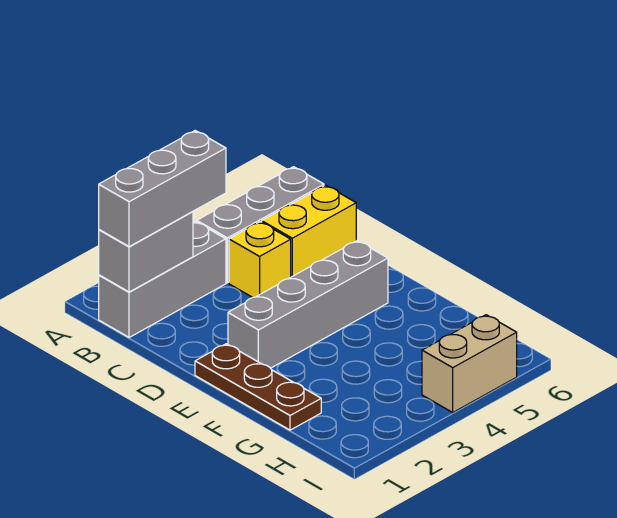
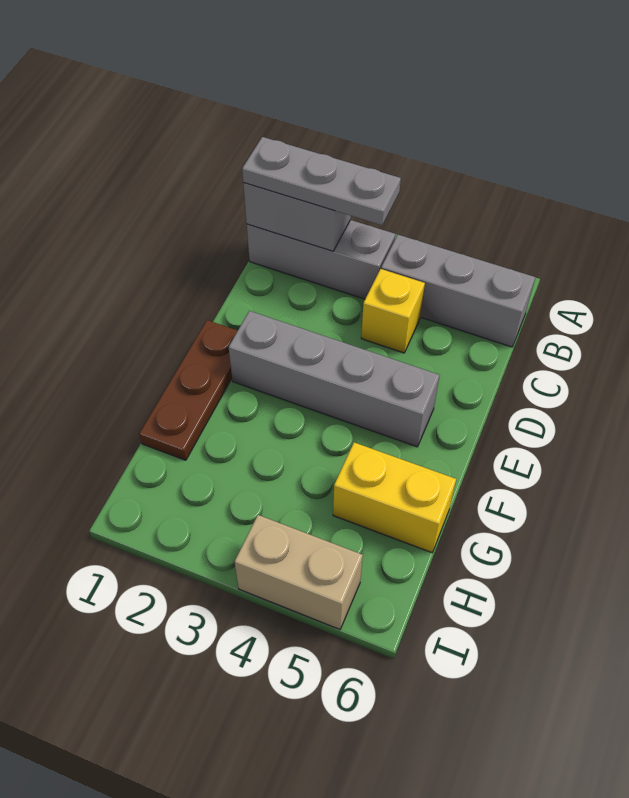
grey brick B1:B3 level 3 -> grey plate B1:B3 level 3
yellow brick C5:C6 level 1 -> yellow brick G5:G6 level 1

